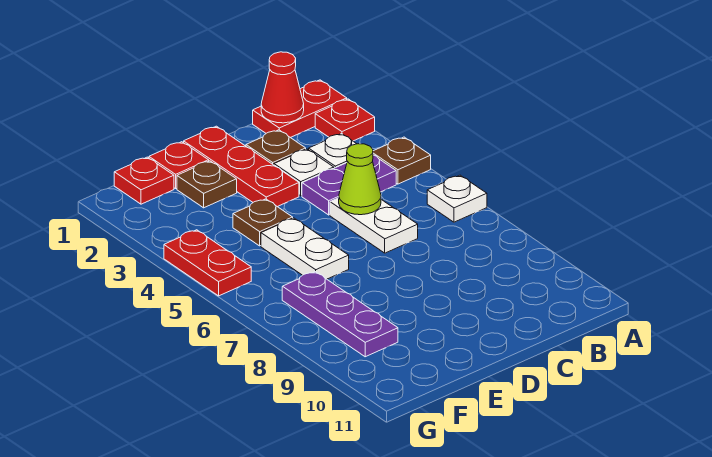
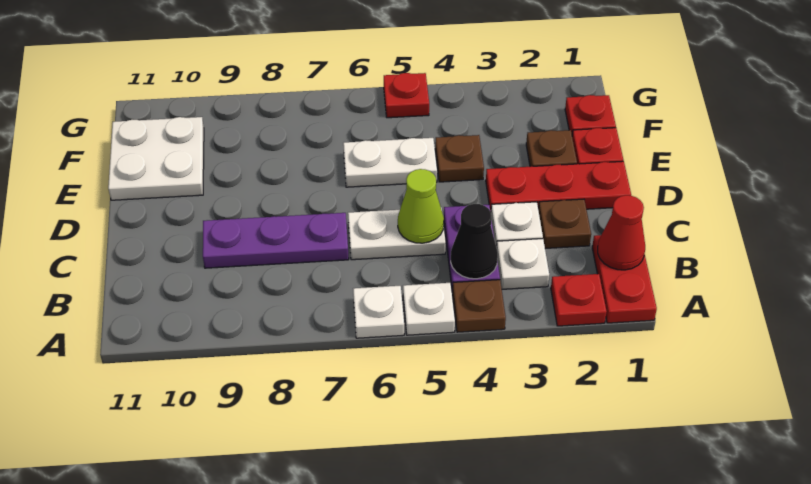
none -> white plate A5 level 1
none -> black cone B4 level 2
none -> white plate E10:F11 level 1
purple plate F7:F9 level 1 -> purple plate C7:C9 level 1
red plate G4:G5 level 1 -> red plate G5 level 1

